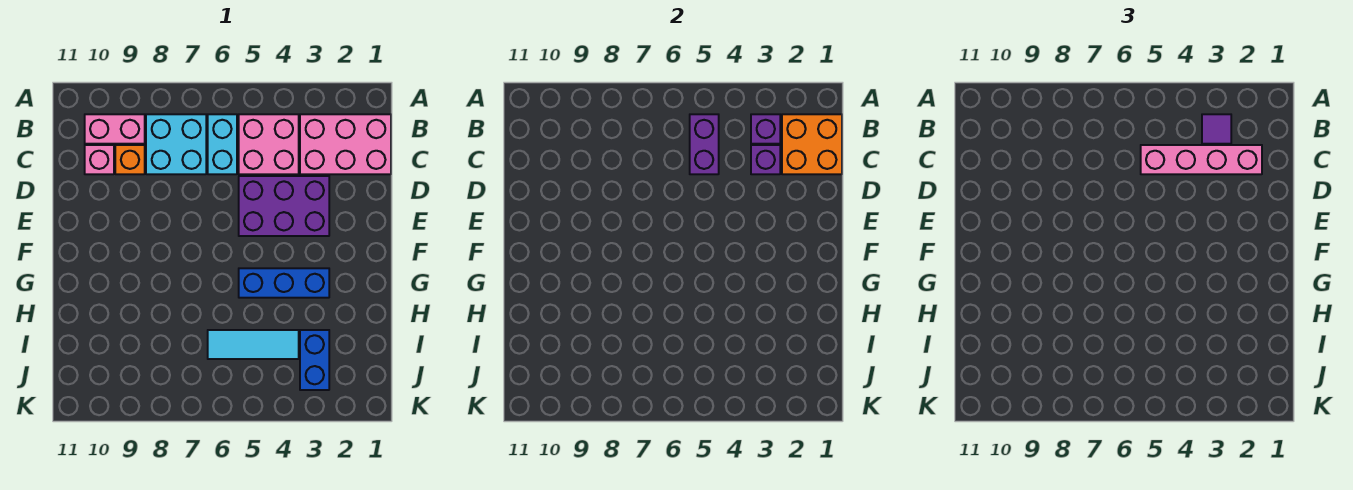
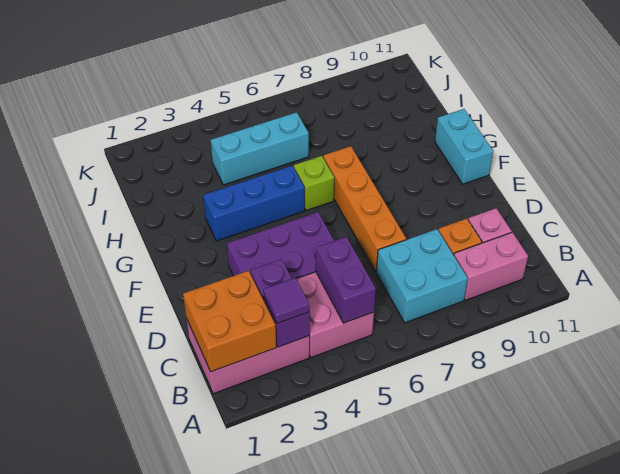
cyan brick B6:C6 level 1 -> cyan brick F11:G11 level 1
pink brick C2:C5 level 3 -> none
none -> orange brick D7:G7 level 1
none -> lime brick G6 level 1
blue brick I3:J3 level 1 -> none
cyan tile I4:I6 level 1 -> cyan brick I4:I6 level 1

